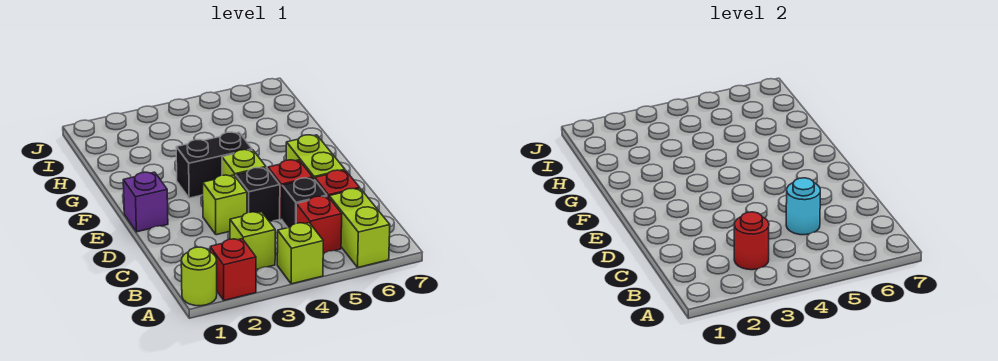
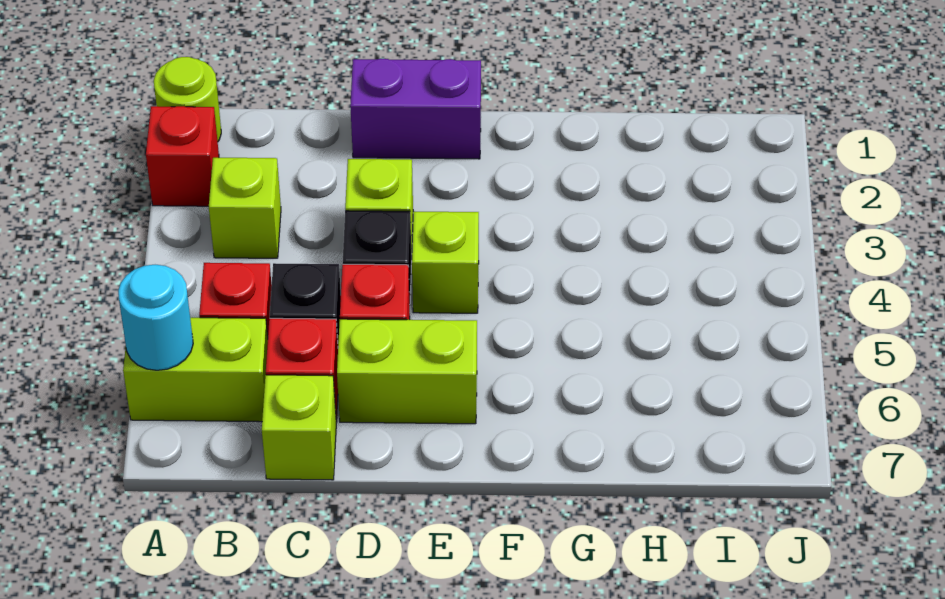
lime brick A4 level 1 -> lime brick C7 level 1
red round brick B3 level 2 -> none
cyan round brick C5 level 2 -> cyan round brick A6 level 2
purple brick E1 level 1 -> purple brick D1:E1 level 1
black brick F3:F4 level 1 -> none

